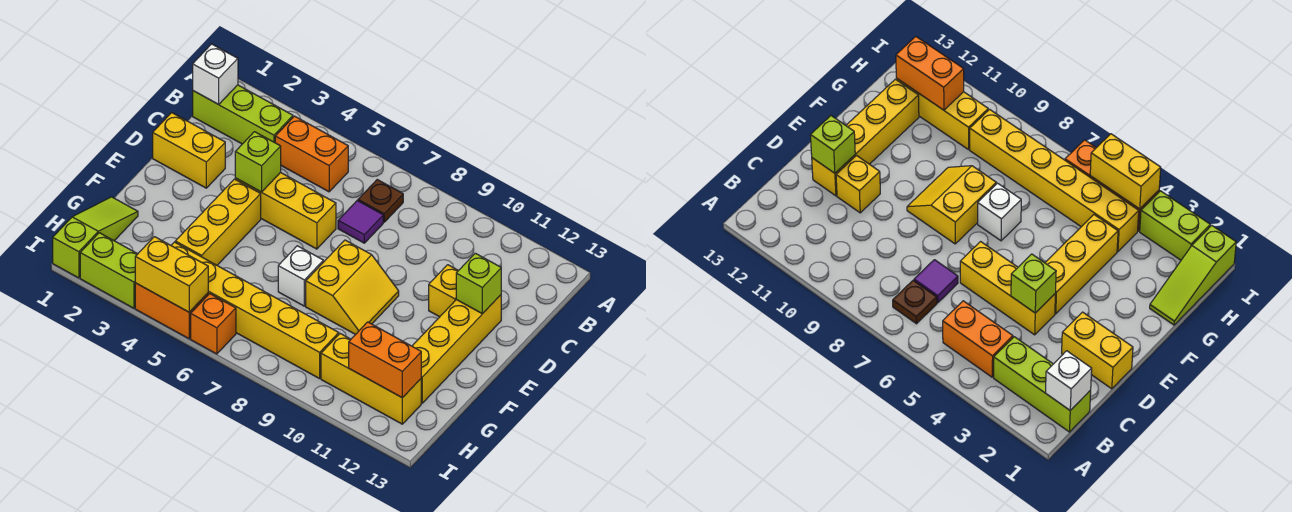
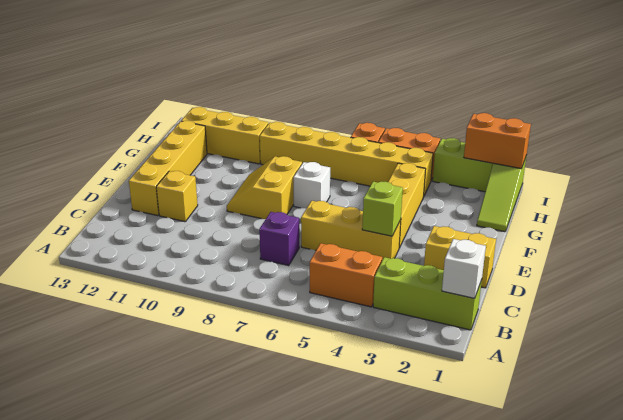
brown plate B7 level 1 -> none
purple tile C7 level 1 -> purple brick C7 level 1
lime brick D12 level 2 -> none
orange brick H11:H12 level 2 -> orange brick I1:I2 level 2
yellow brick I4:I5 level 2 -> none

